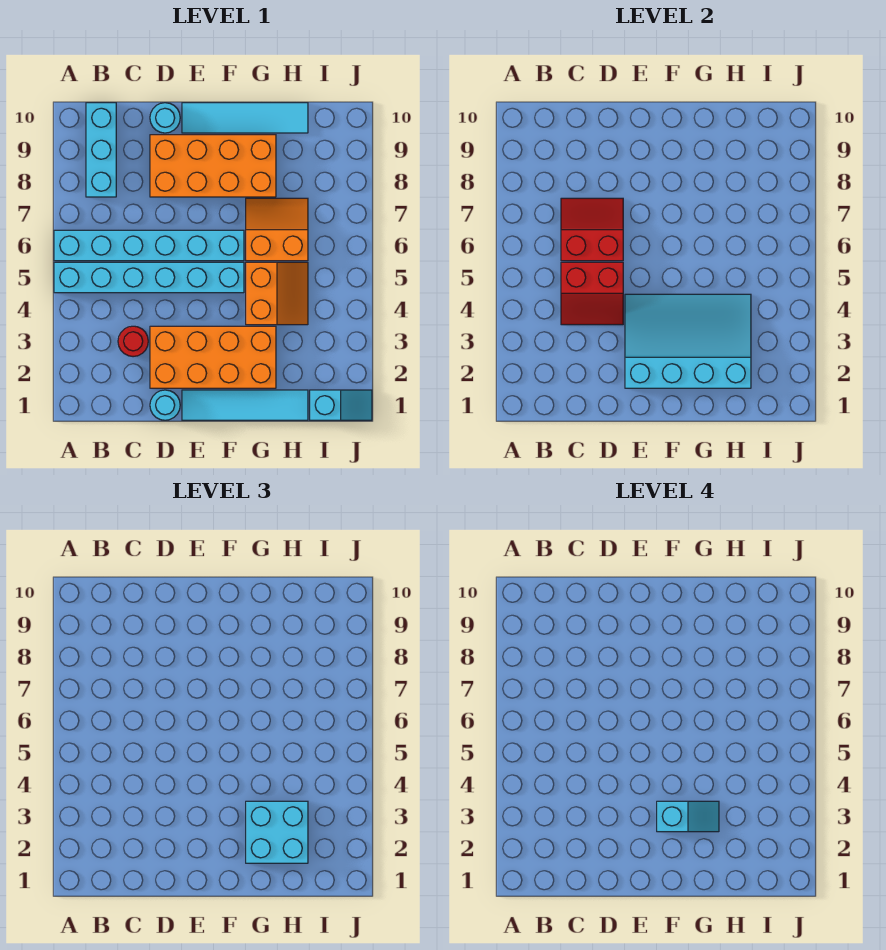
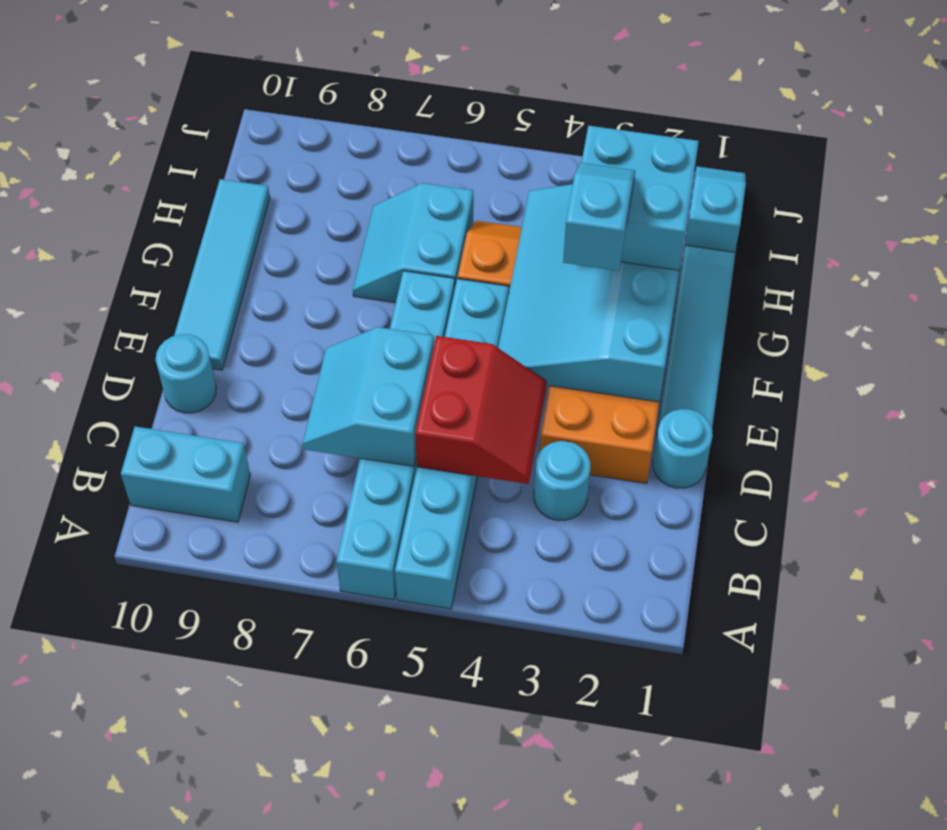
cyan brick B8:B10 level 1 -> cyan brick B9:B10 level 1
red round brick C3 level 1 -> cyan round brick C3 level 1
red slope C6:D7 level 2 top 6 -> cyan slope C6:D7 level 2 top 6
orange brick D8:G9 level 1 -> none
orange slope G6:H7 level 1 top 6 -> cyan slope G6:H7 level 1 top 6

